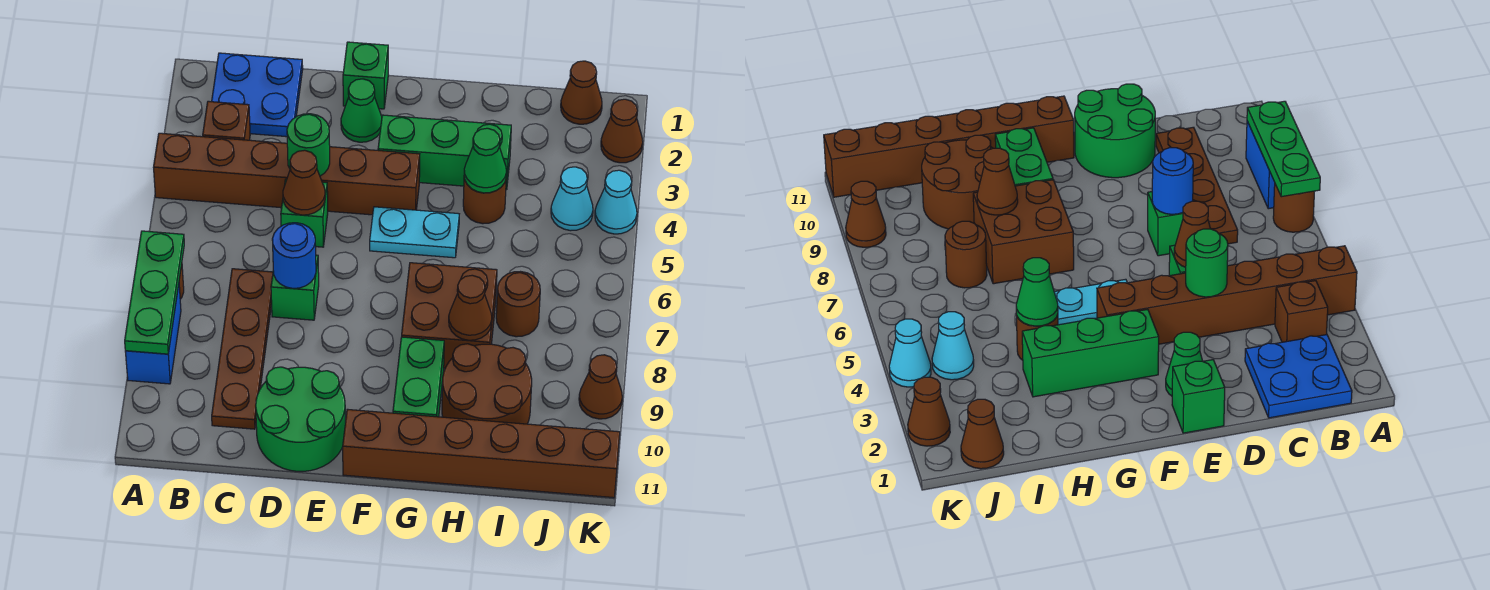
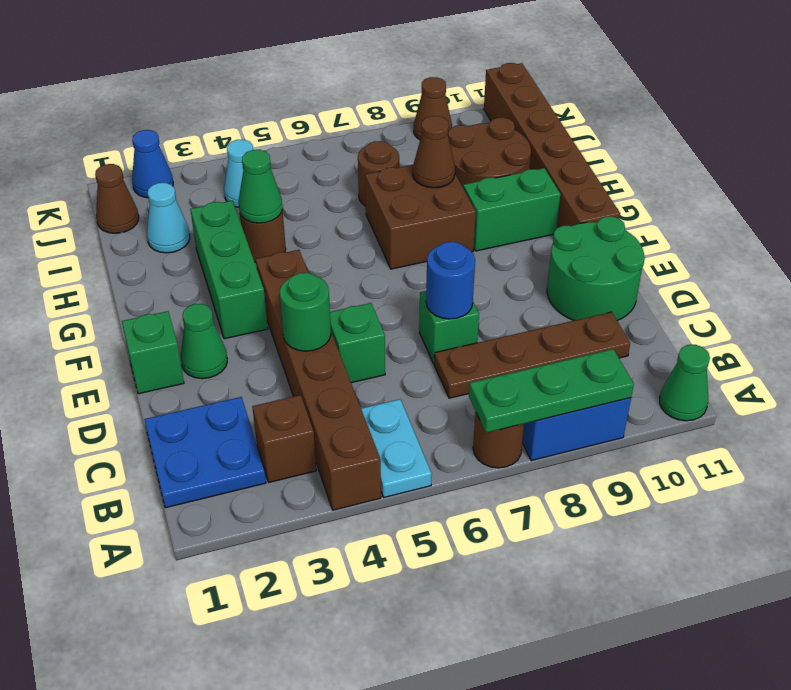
none -> green cone A11 level 1
brown cone D5 level 2 -> none
cyan plate F5:G5 level 1 -> cyan plate A5:B5 level 1
brown cone K2 level 1 -> blue cone K2 level 1
cyan cone K4 level 1 -> cyan cone I2 level 1

